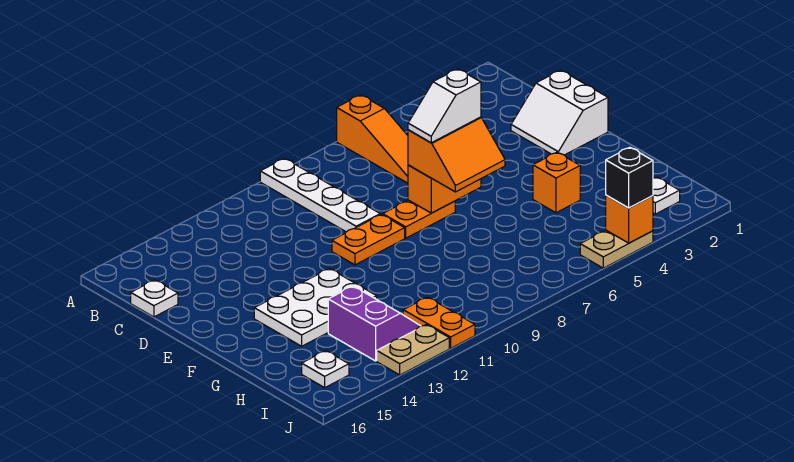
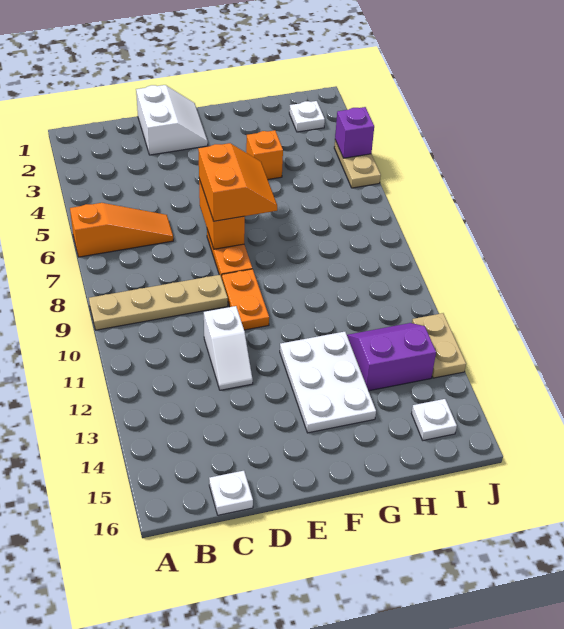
white plate A9:D9 level 1 -> tan plate A9:D9 level 1
white slope D1:E2 level 1 top 1 -> white slope D1:E2 level 1 top D
white slope E6:E7 level 4 top 6 -> white slope D11:D12 level 1 top 11
orange plate I11:J11 level 1 -> none
orange brick J4 level 2 -> purple brick J4 level 2
black brick J4 level 3 -> none

